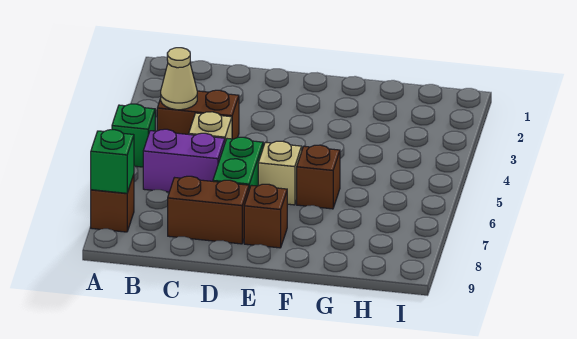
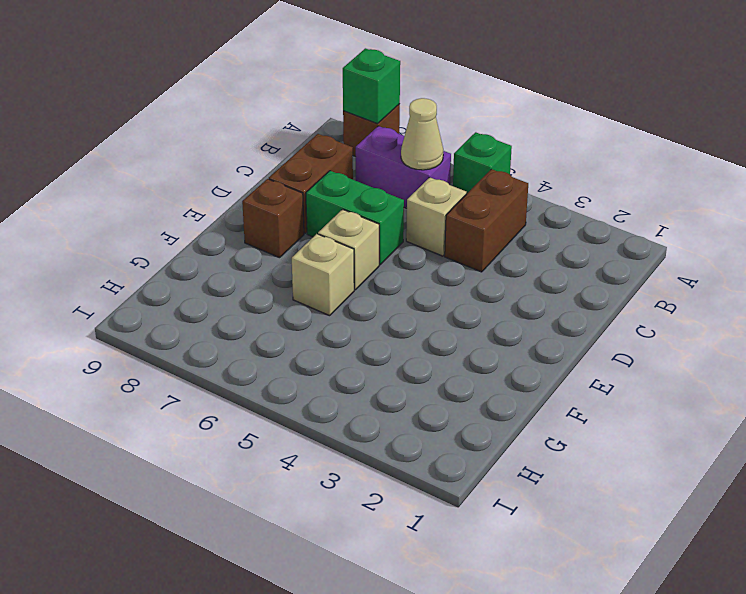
tan cone B4 level 2 -> tan cone B6 level 2
purple brick B6:C6 level 1 -> purple brick B6:B7 level 1
brown brick F6 level 1 -> tan brick F6 level 1

